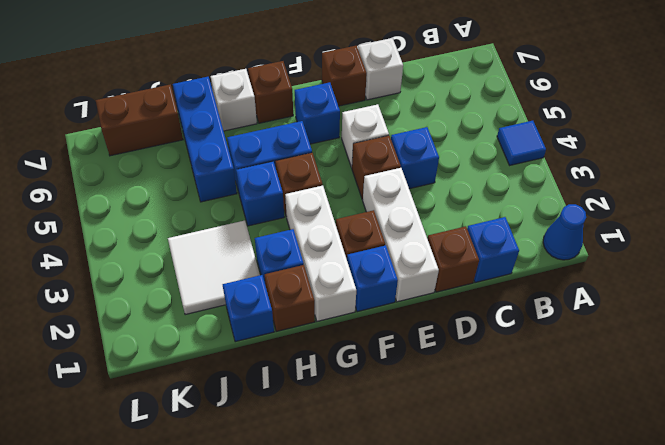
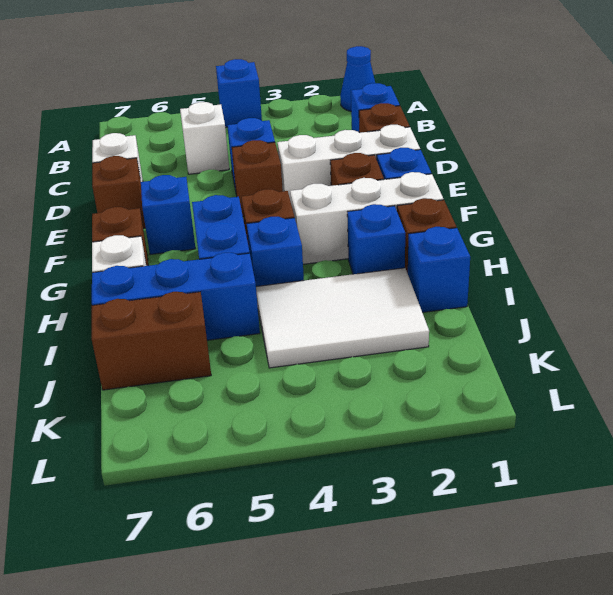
blue tile A4 level 1 -> blue brick A4 level 1
white brick E5 level 1 -> white brick C5 level 1
white tile I2:J3 level 1 -> white tile I2:J4 level 1
brown brick J7:K7 level 1 -> brown brick J6:J7 level 1

